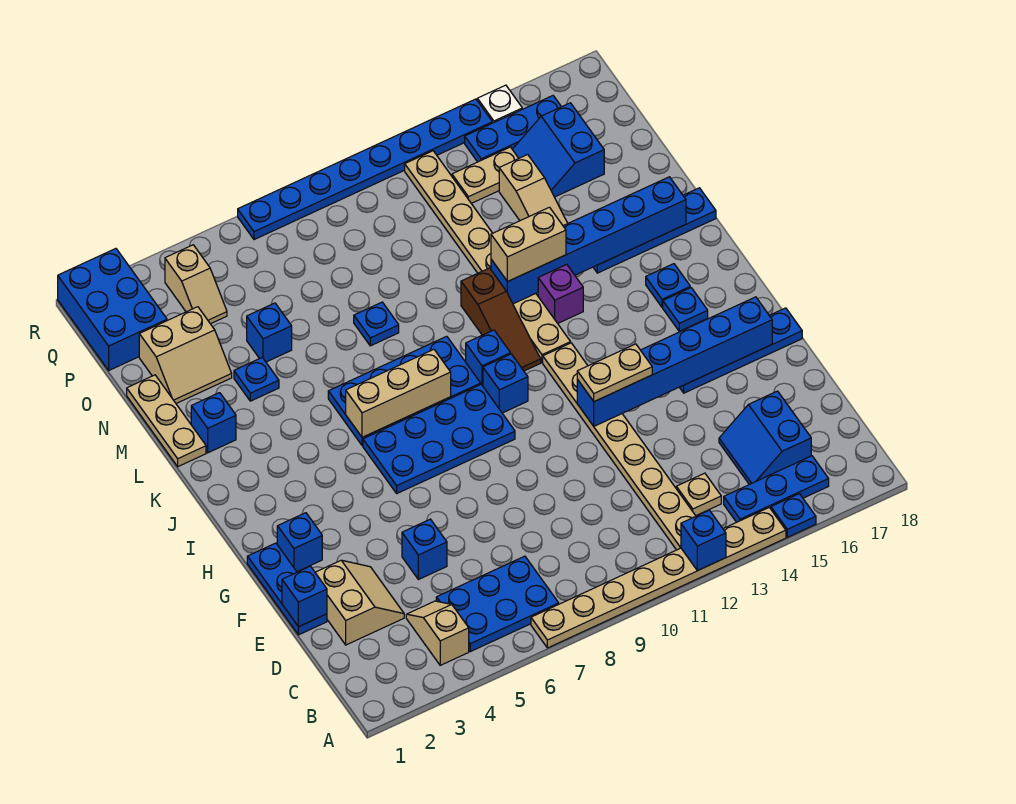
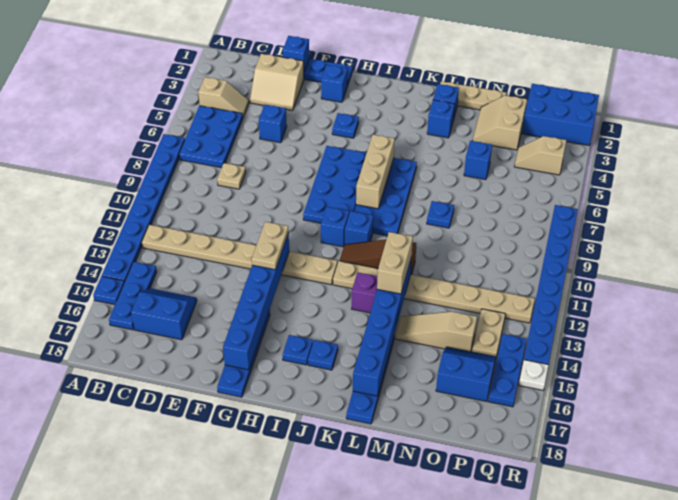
tan plate A7:A14 level 1 -> blue plate A7:A14 level 1
blue brick A12 level 2 -> blue brick L3 level 1
tan plate C13 level 1 -> tan plate D8 level 1
blue plate M4 level 1 -> blue plate H4 level 1

